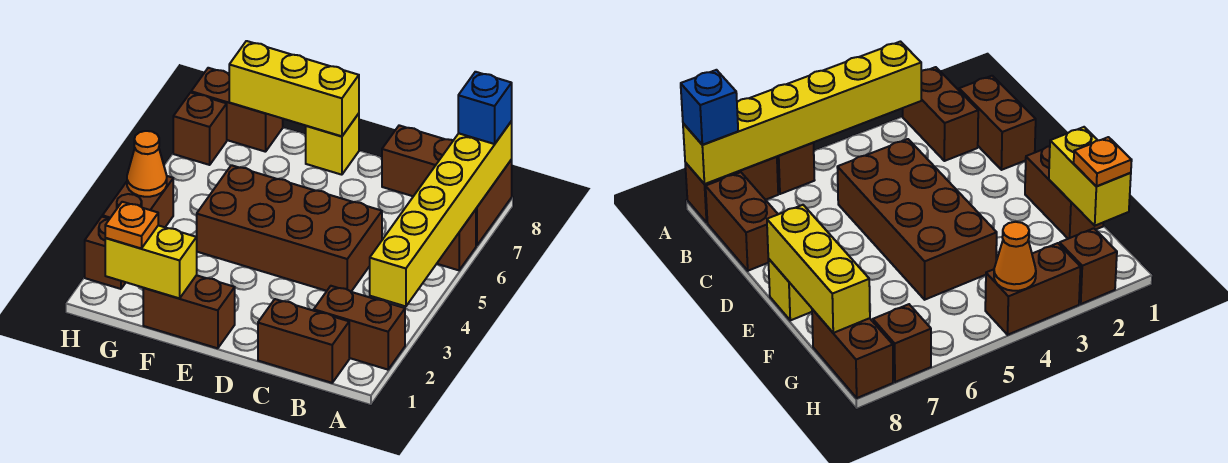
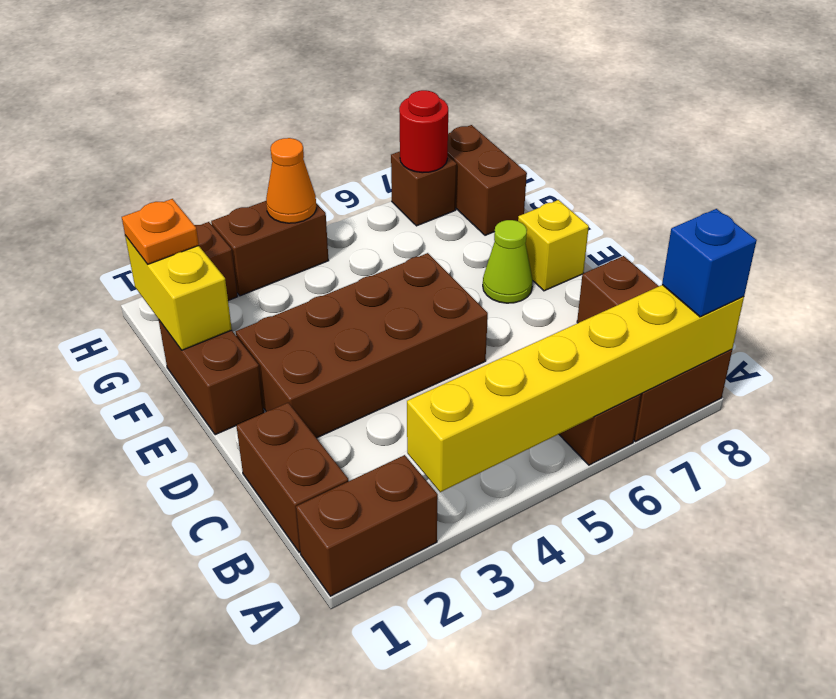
brown brick A2:B2 level 1 -> brown brick A1:A2 level 1
brown brick C4:F5 level 1 -> brown brick D2:E5 level 1
none -> lime cone E7 level 1
yellow brick E8:G8 level 2 -> none
none -> red round brick H7 level 2

